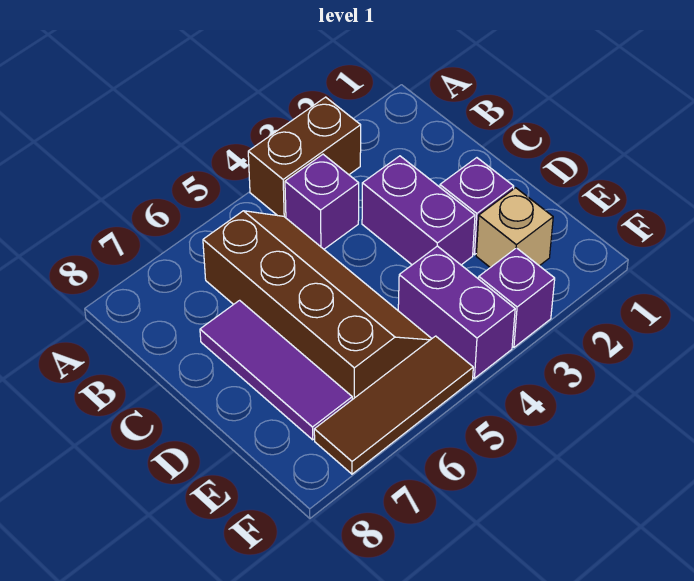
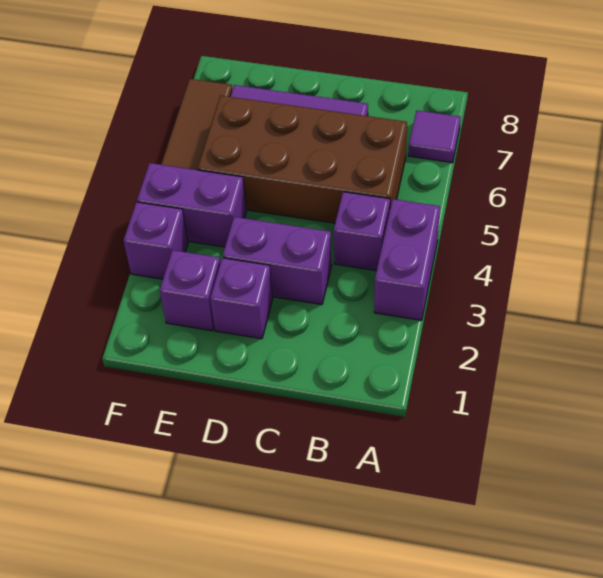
brown brick A3:A4 level 1 -> purple brick A3:A4 level 1
none -> purple tile A7 level 1
brown slope B5:E6 level 1 top 6 -> brown brick B5:E6 level 1
tan brick E2 level 1 -> purple brick E2 level 1

